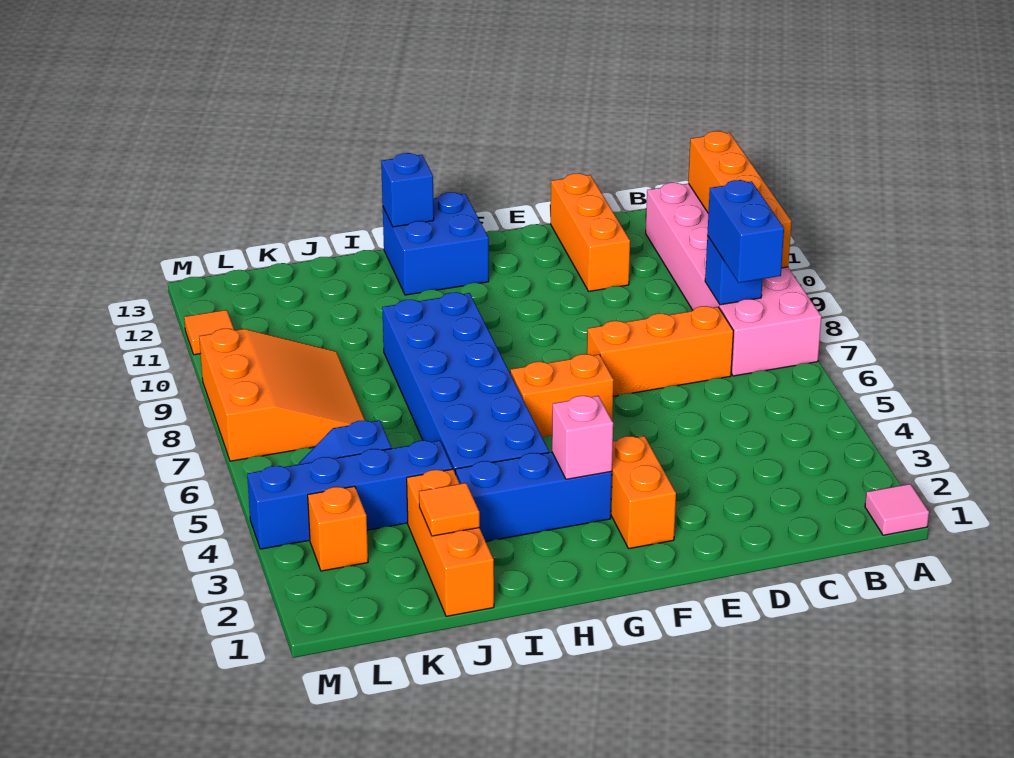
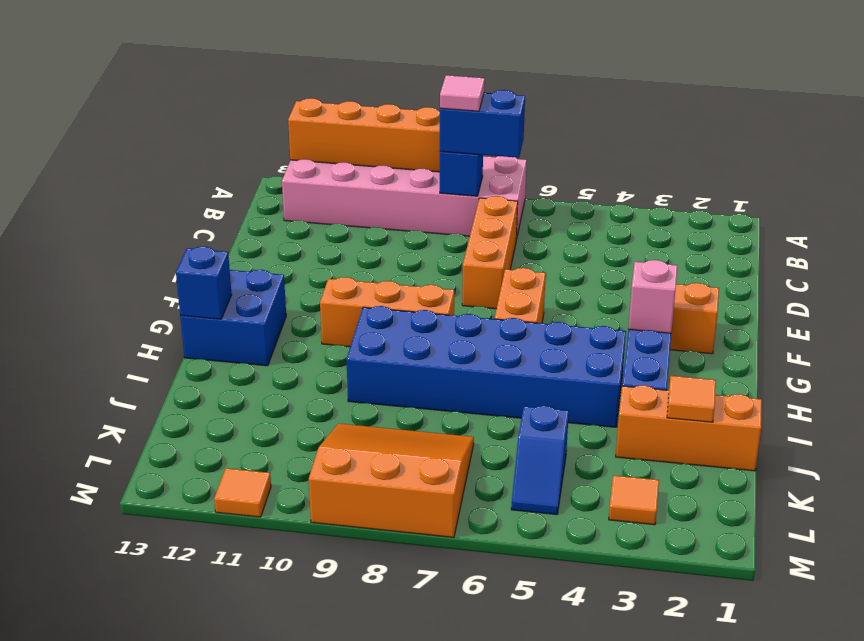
pink tile A1 level 1 -> pink tile B8 level 4
orange brick D11:D13 level 1 -> orange brick G8:G10 level 1
blue brick J4:M4 level 1 -> none
orange brick L3 level 1 -> orange tile L3 level 1

